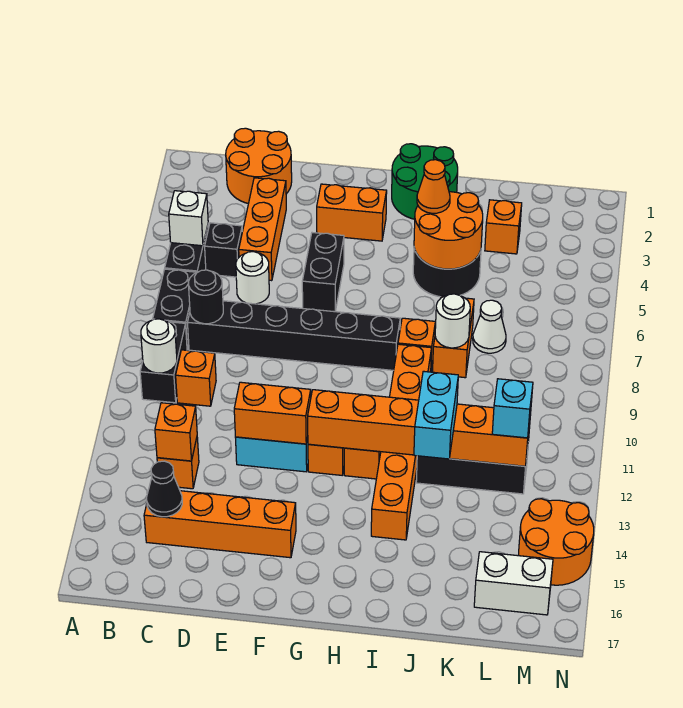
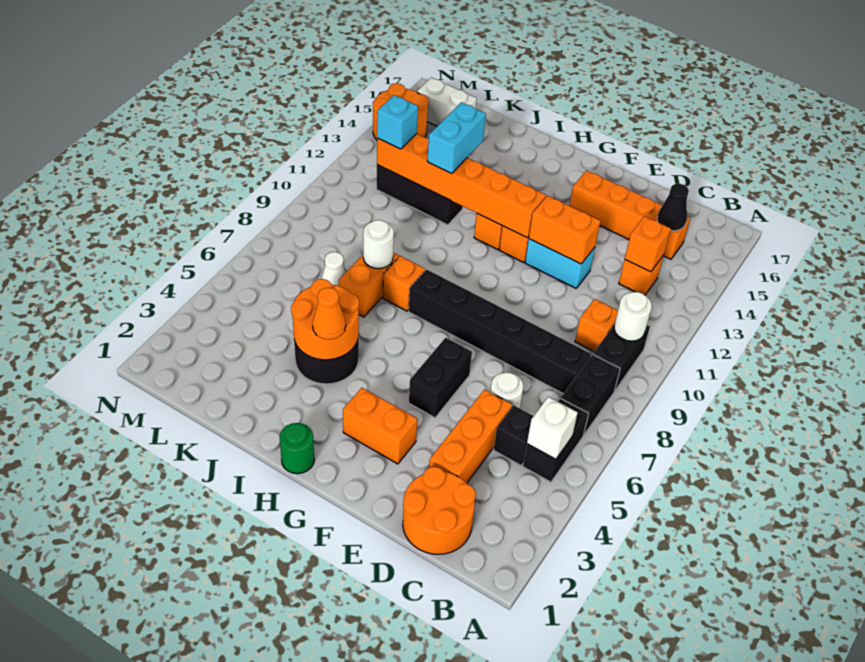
black round brick C8 level 2 -> none
green round brick H1:I2 level 1 -> green round brick H1 level 1
orange brick I9:I14 level 1 -> none
orange brick K3 level 1 -> none

